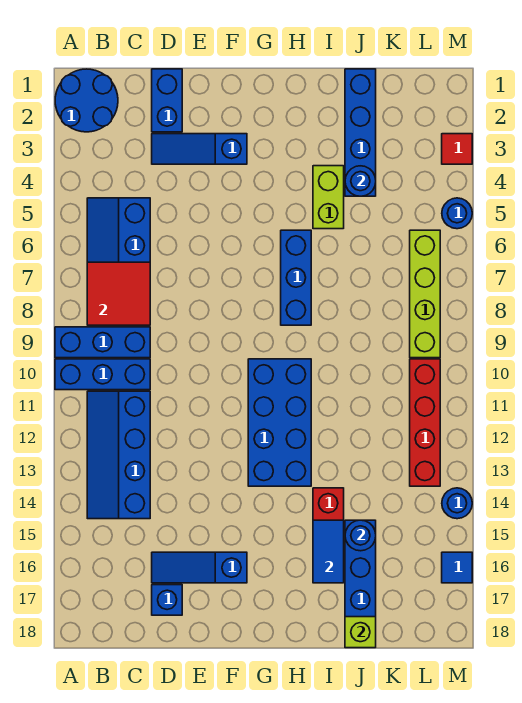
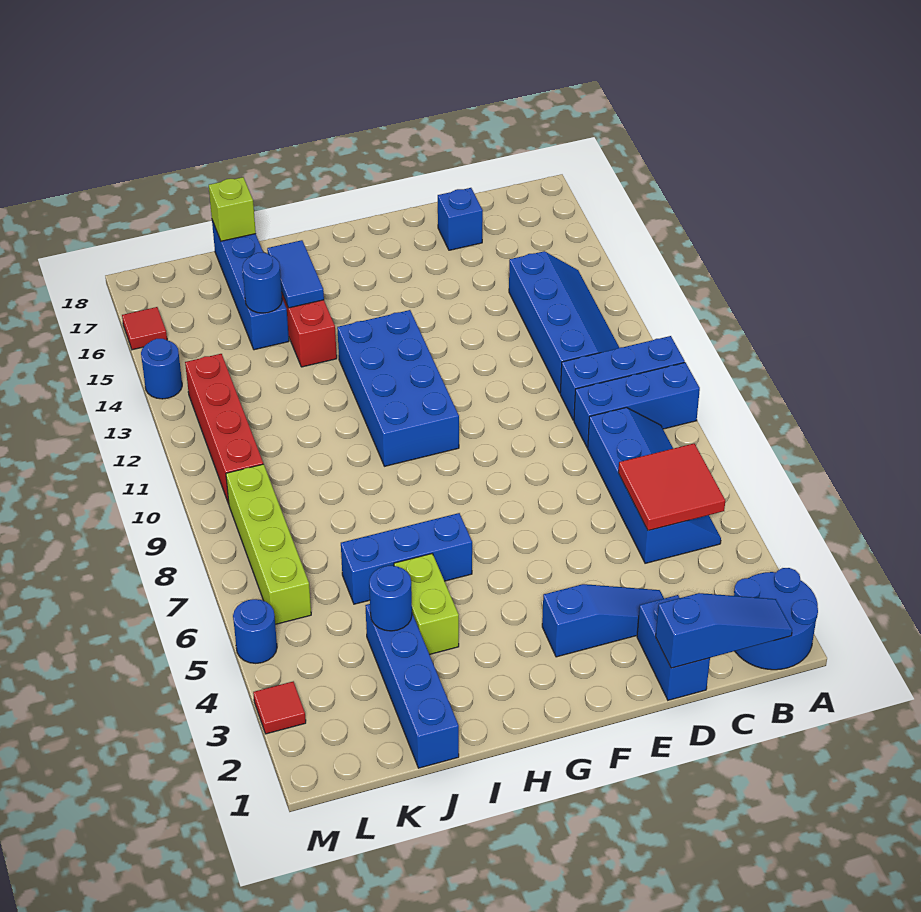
red tile B7:C8 level 2 -> red tile B5:C6 level 2
blue slope D16:F16 level 1 top F -> blue slope B1:D1 level 2 top D
blue brick H6:H8 level 1 -> blue brick H6:J6 level 1
blue tile M16 level 1 -> red tile M16 level 1

